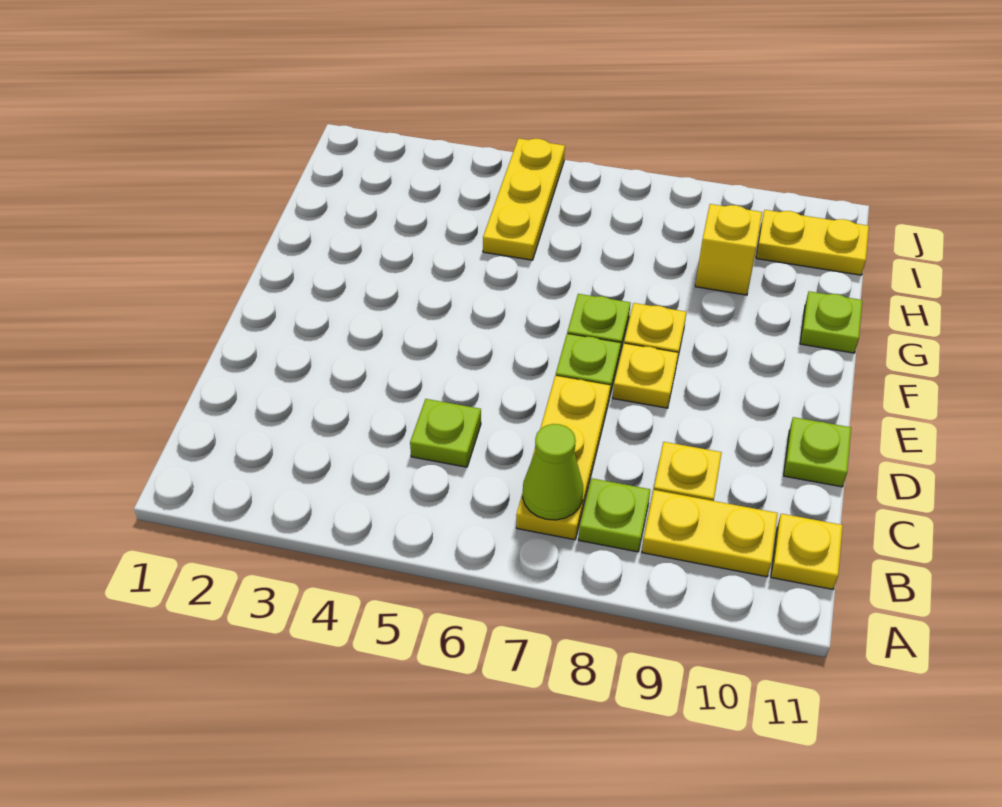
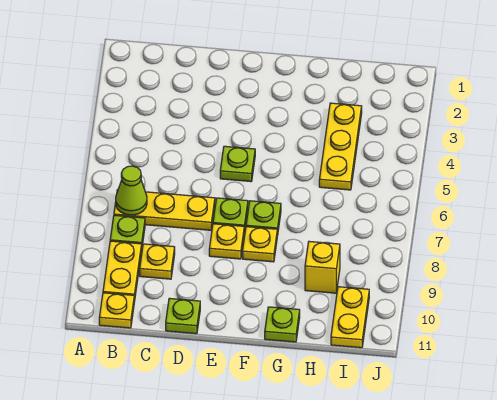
lime plate C5 level 1 -> lime plate E5 level 1
yellow plate H5:J5 level 1 -> yellow plate H3:H5 level 1

